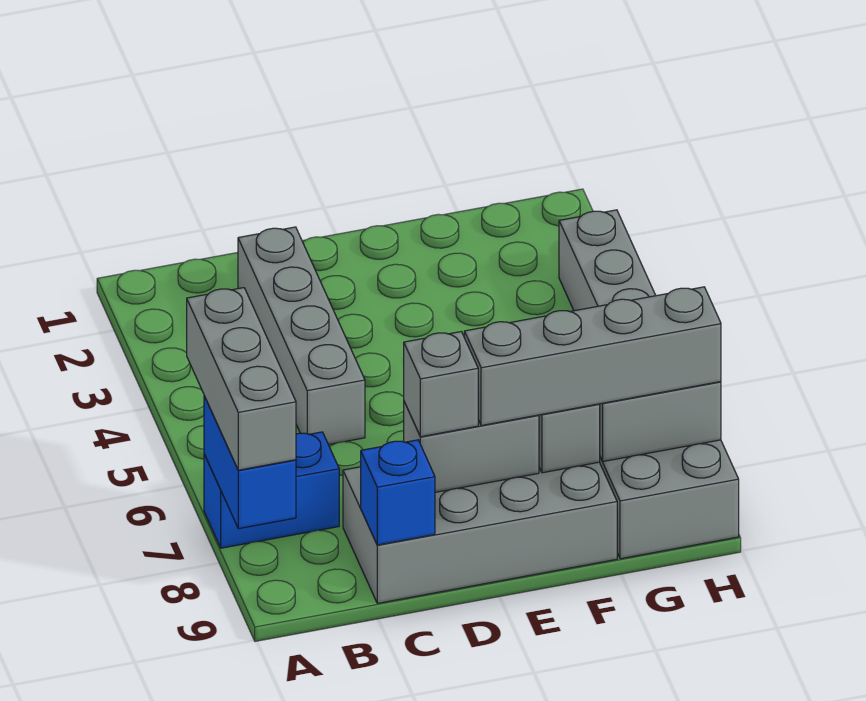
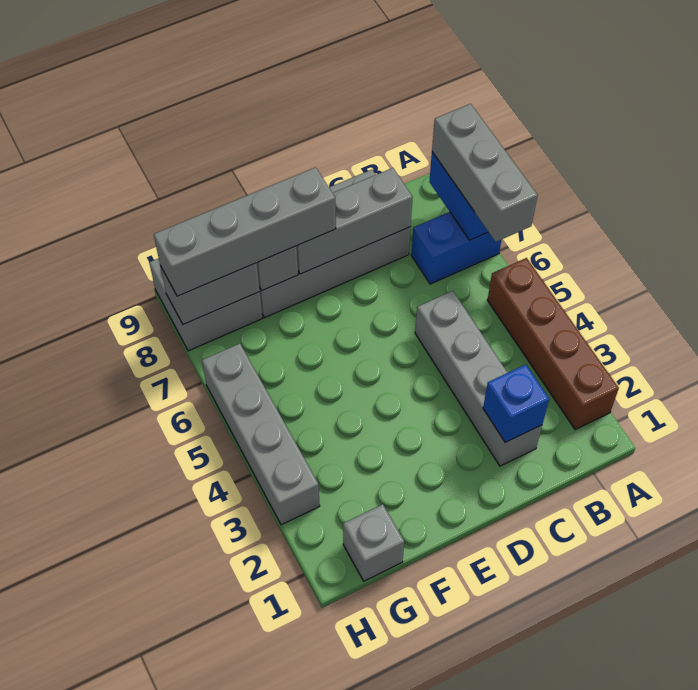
none -> brown brick A2:A5 level 1
blue brick C9 level 2 -> blue brick C2 level 2
grey brick D8:E8 level 2 -> grey brick C8:E8 level 2
grey brick D8 level 3 -> grey brick G1 level 1

